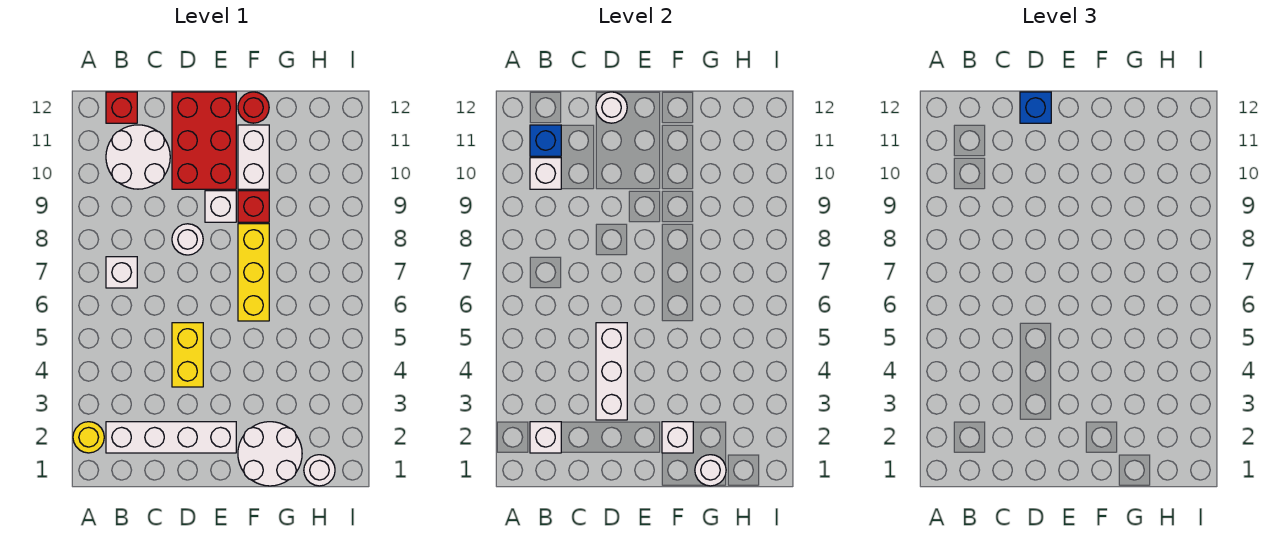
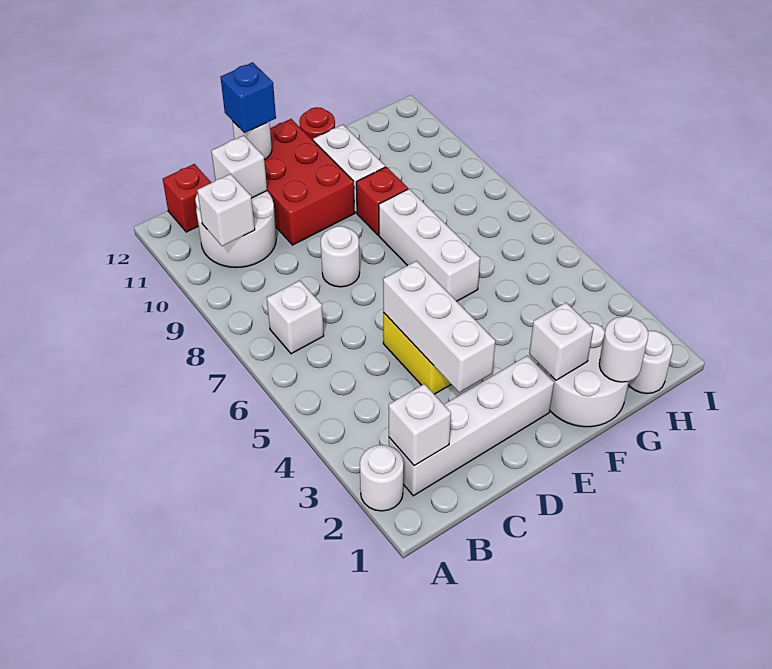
yellow round brick A2 level 1 -> white round brick A2 level 1
blue brick B11 level 2 -> none
white brick E9 level 1 -> white brick C11 level 2
yellow brick F6:F8 level 1 -> white brick F6:F8 level 1

